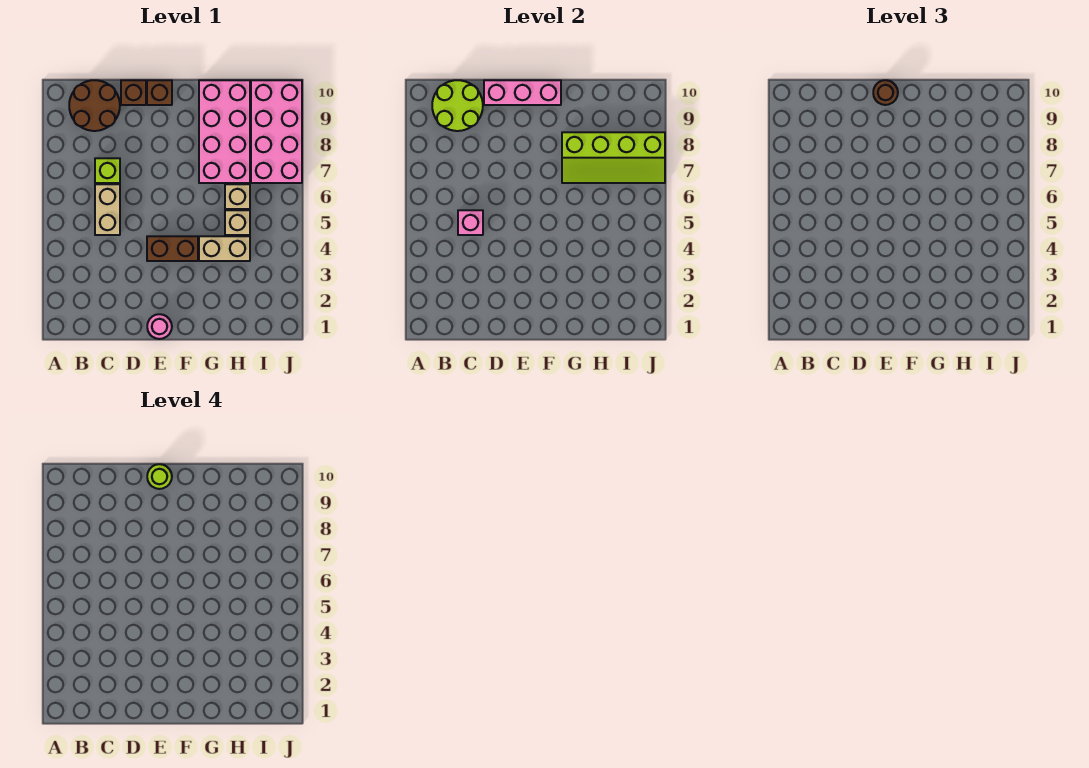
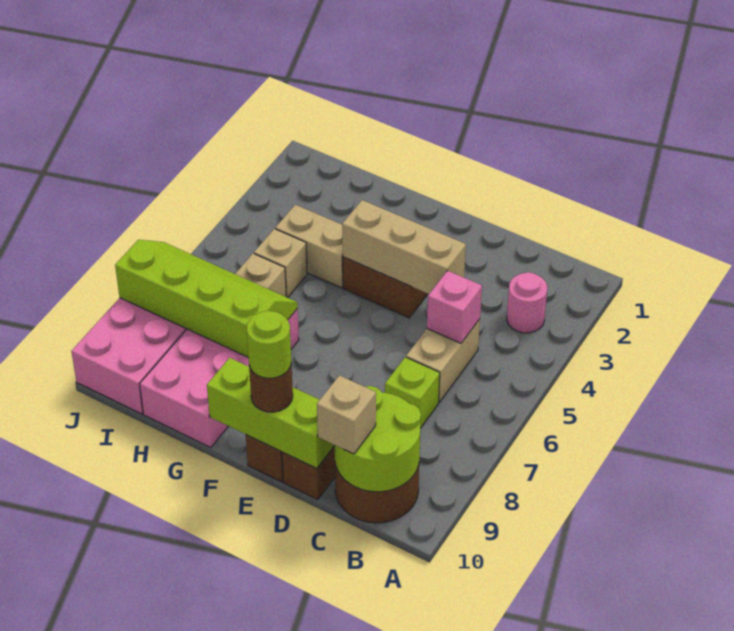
none -> tan brick C10 level 3
none -> tan brick D4:F4 level 2
pink brick D10:F10 level 2 -> lime brick D10:F10 level 2
pink round brick E1 level 1 -> pink round brick B3 level 1

